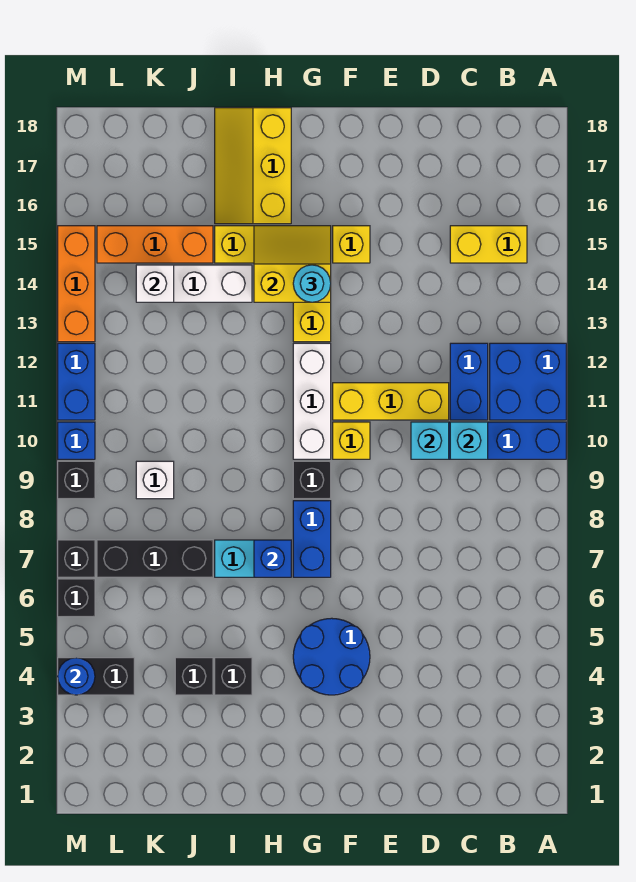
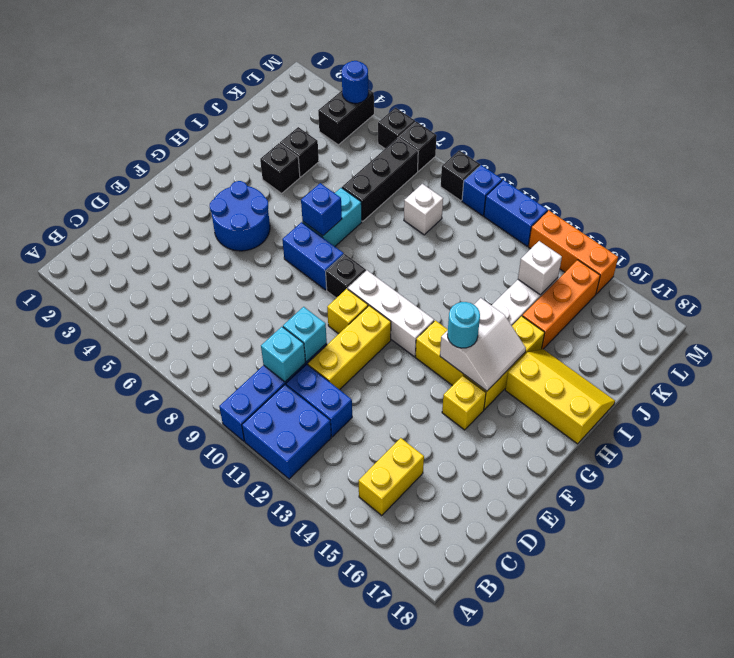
yellow slope G14:H15 level 2 top 14 -> white slope G14:H15 level 2 top 14

